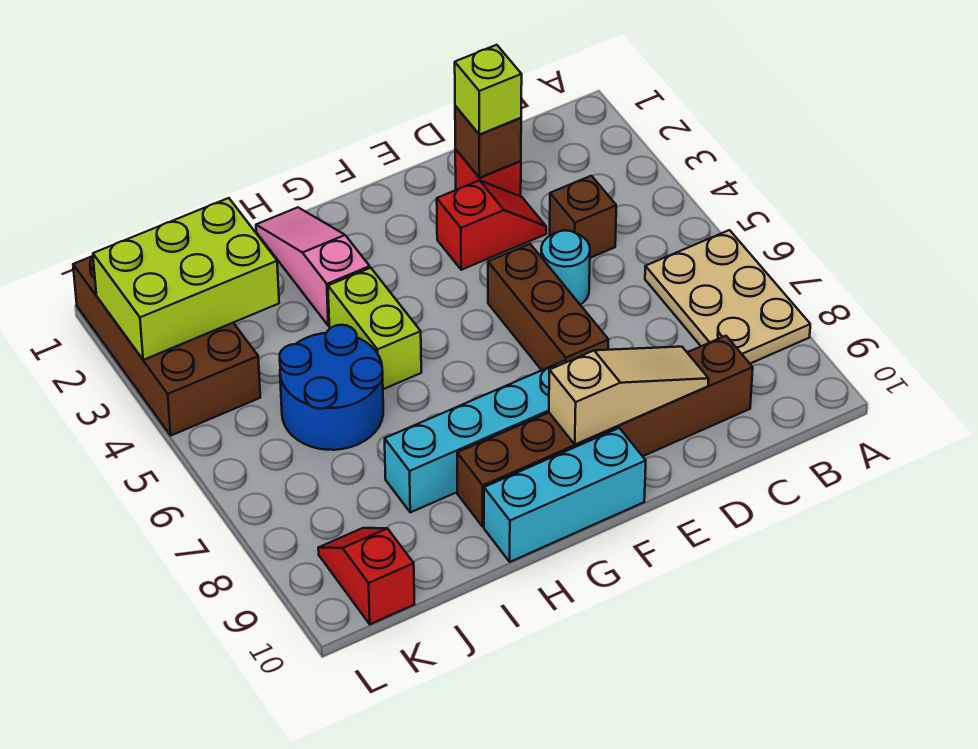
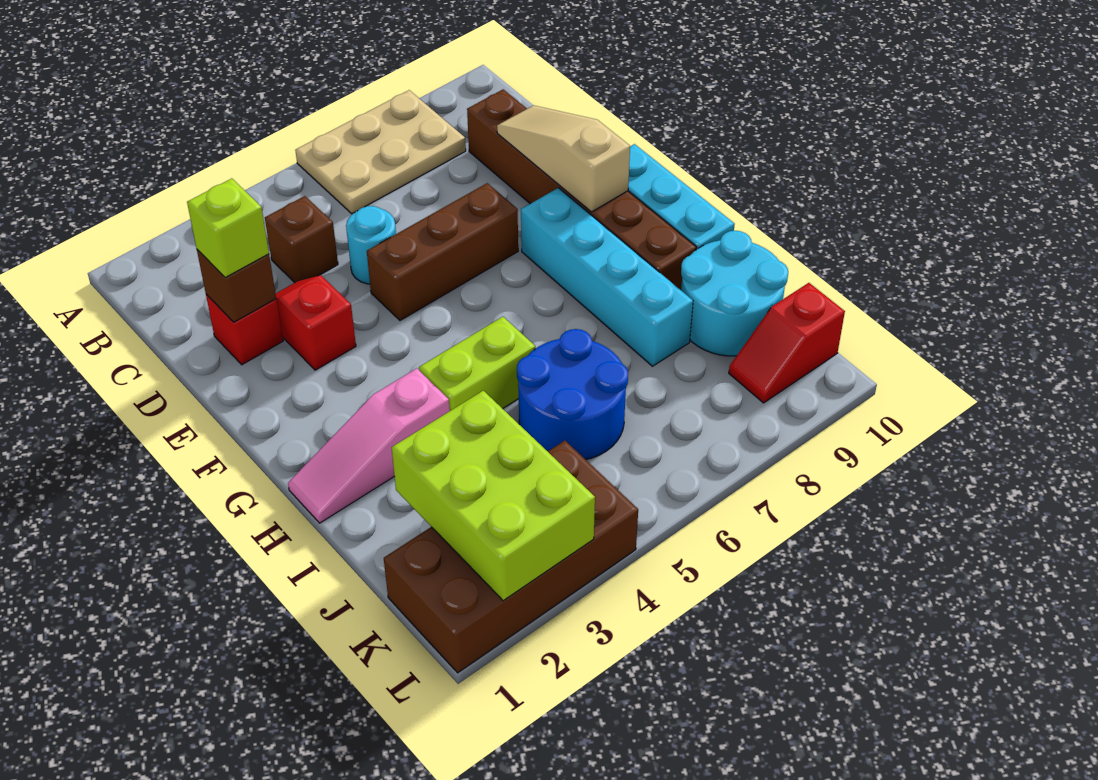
none -> cyan round brick I9:J10 level 1

